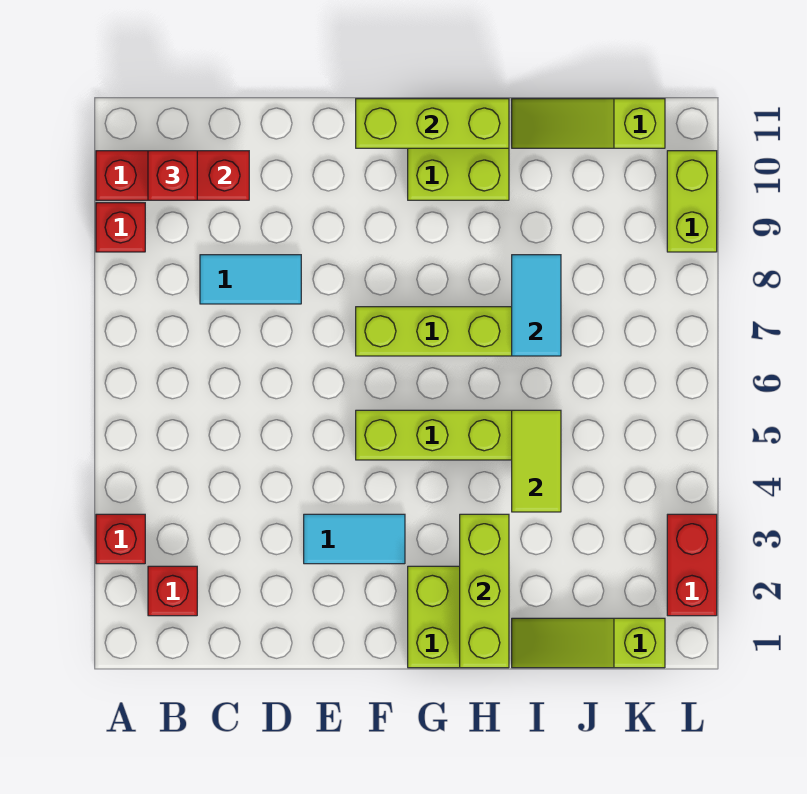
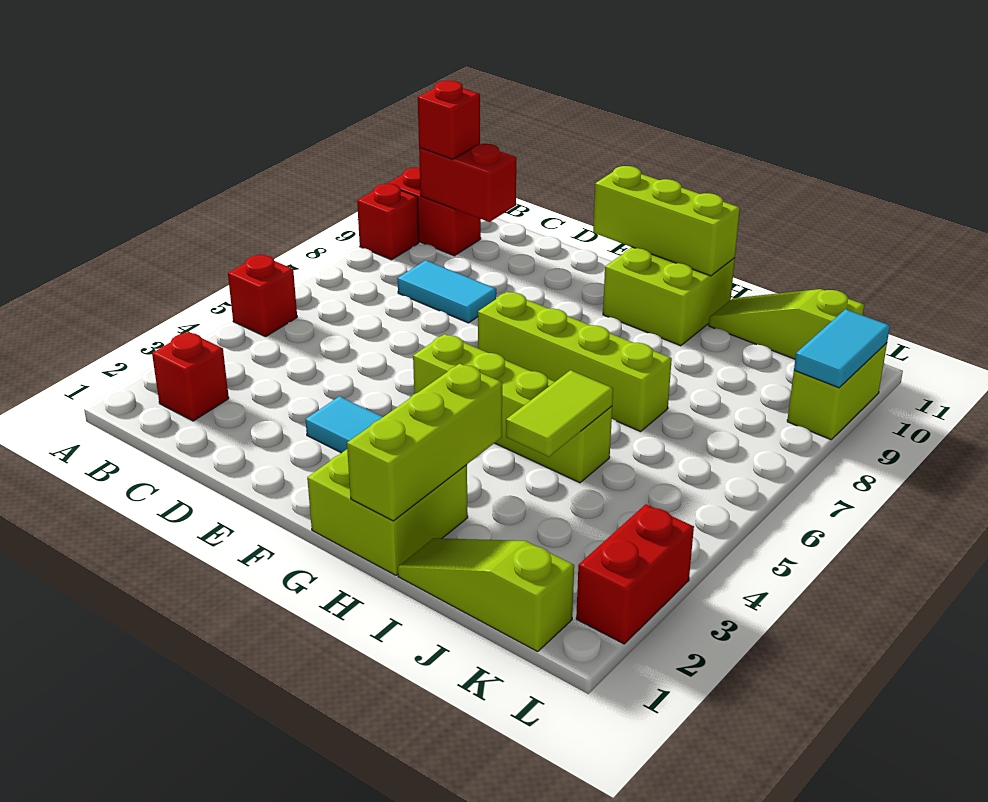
red brick A3 level 1 -> red brick A5 level 1
cyan tile I7:I8 level 2 -> cyan tile L9:L10 level 2

